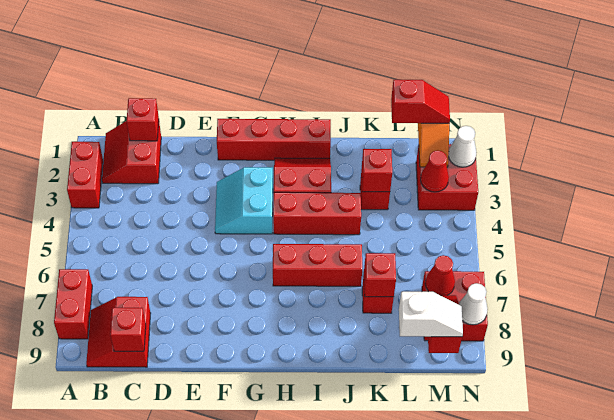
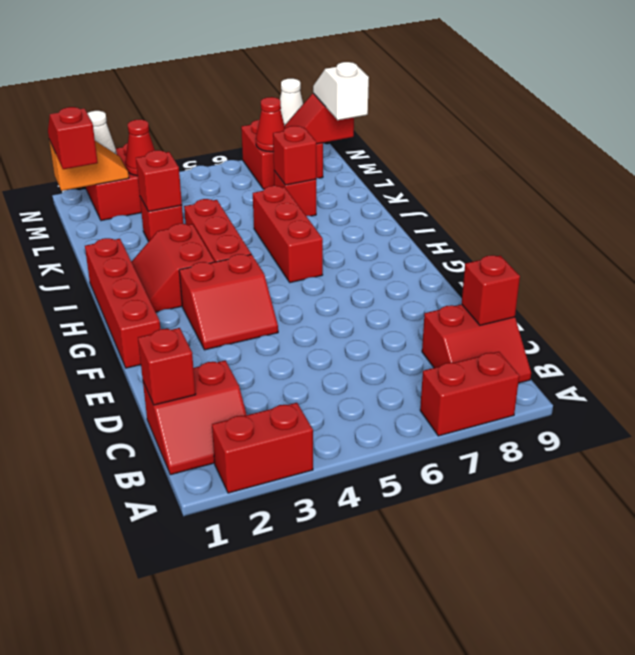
cyan slope F3:G4 level 1 top G -> red slope F3:G4 level 1 top G

